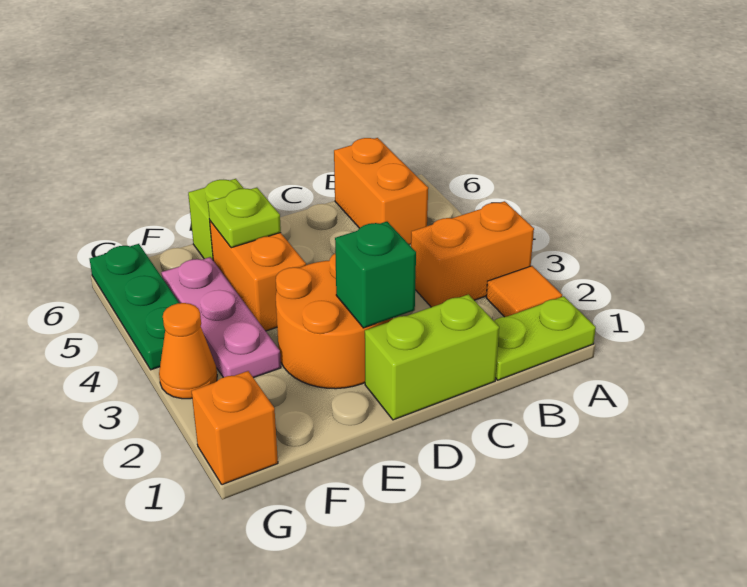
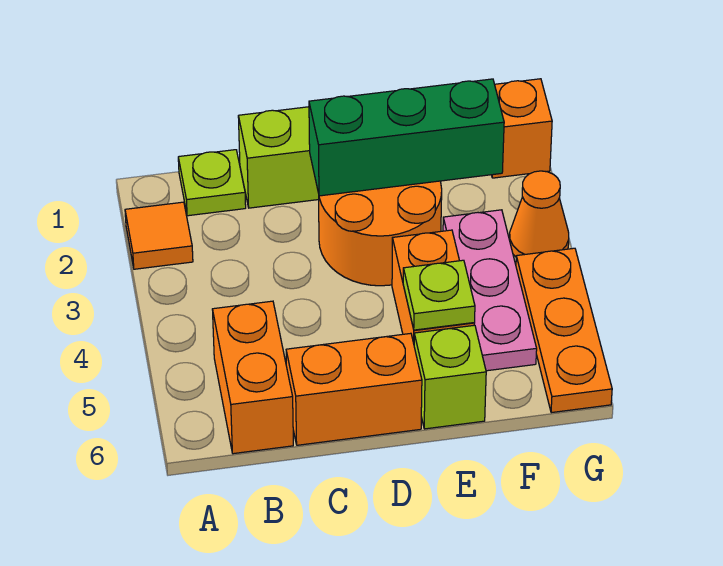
lime plate A1:B1 level 1 -> lime plate B1 level 1
orange brick A3:B3 level 1 -> orange brick C6:D6 level 1
green brick D2 level 2 -> green brick D2:F2 level 2
green plate G4:G6 level 1 -> orange plate G4:G6 level 1

